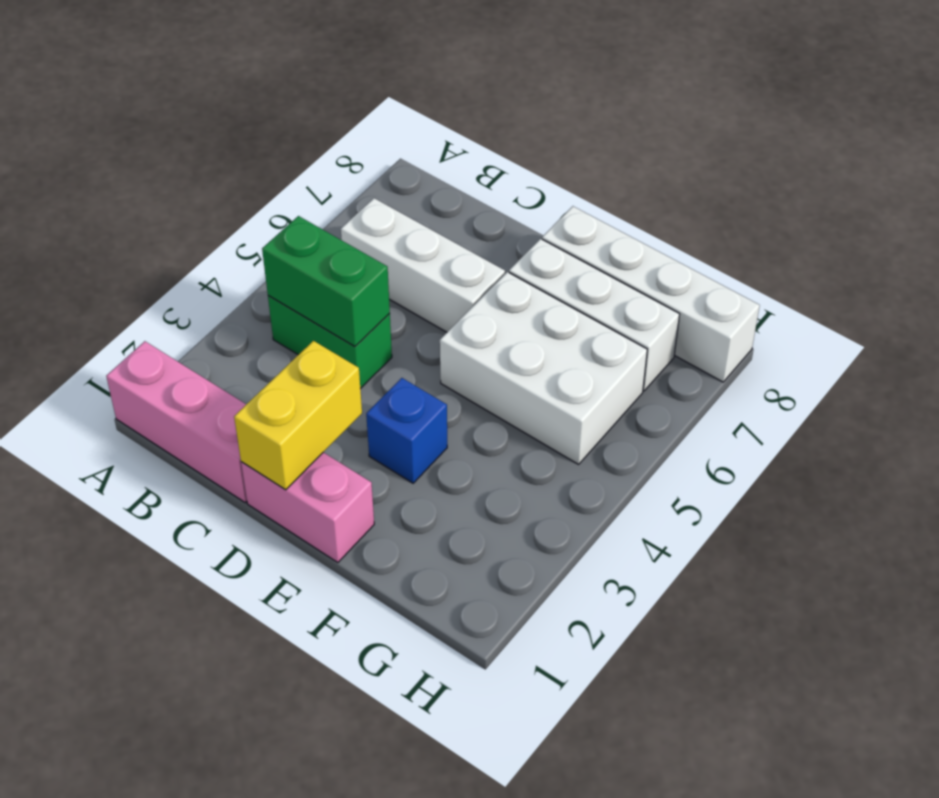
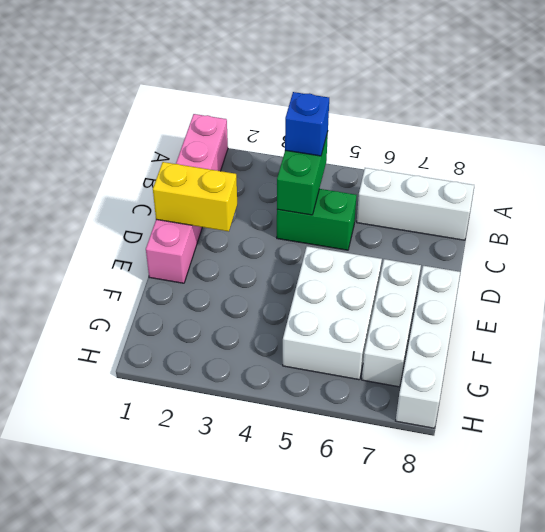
green brick B4:C4 level 1 -> green brick C4:C5 level 1
white brick B6:D6 level 1 -> white brick B6:B8 level 1
blue brick E3 level 1 -> blue brick B4 level 3

